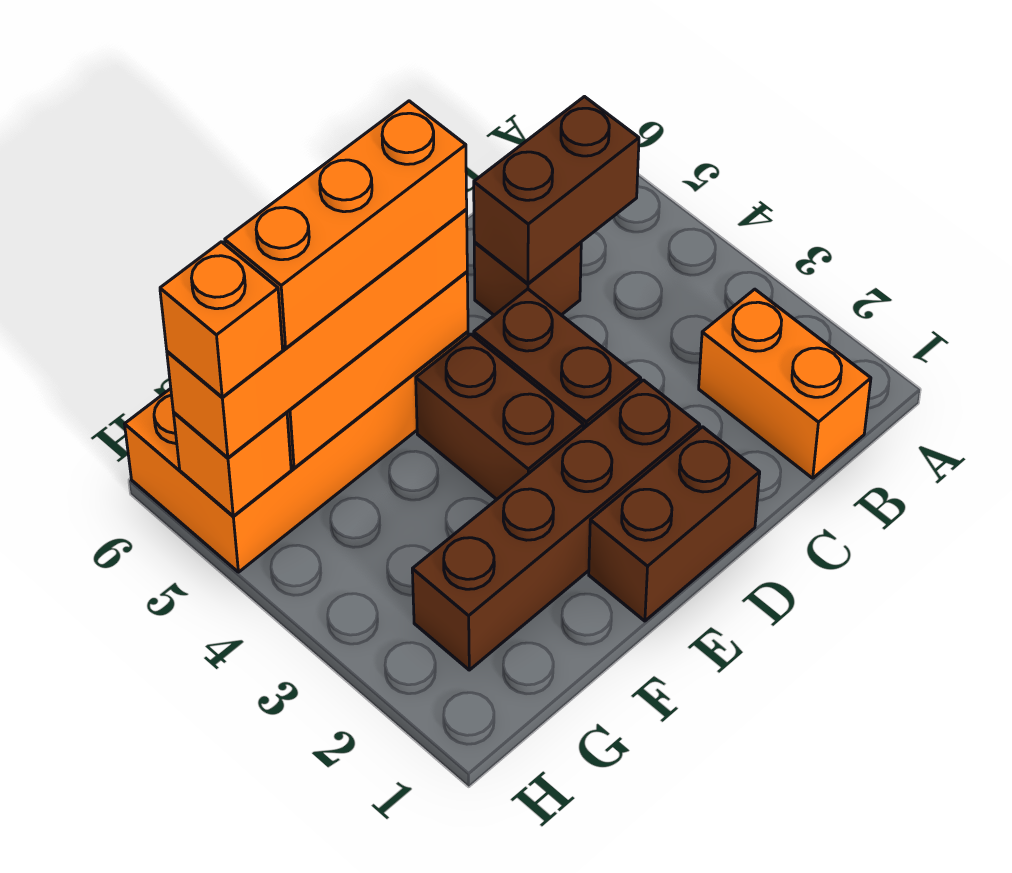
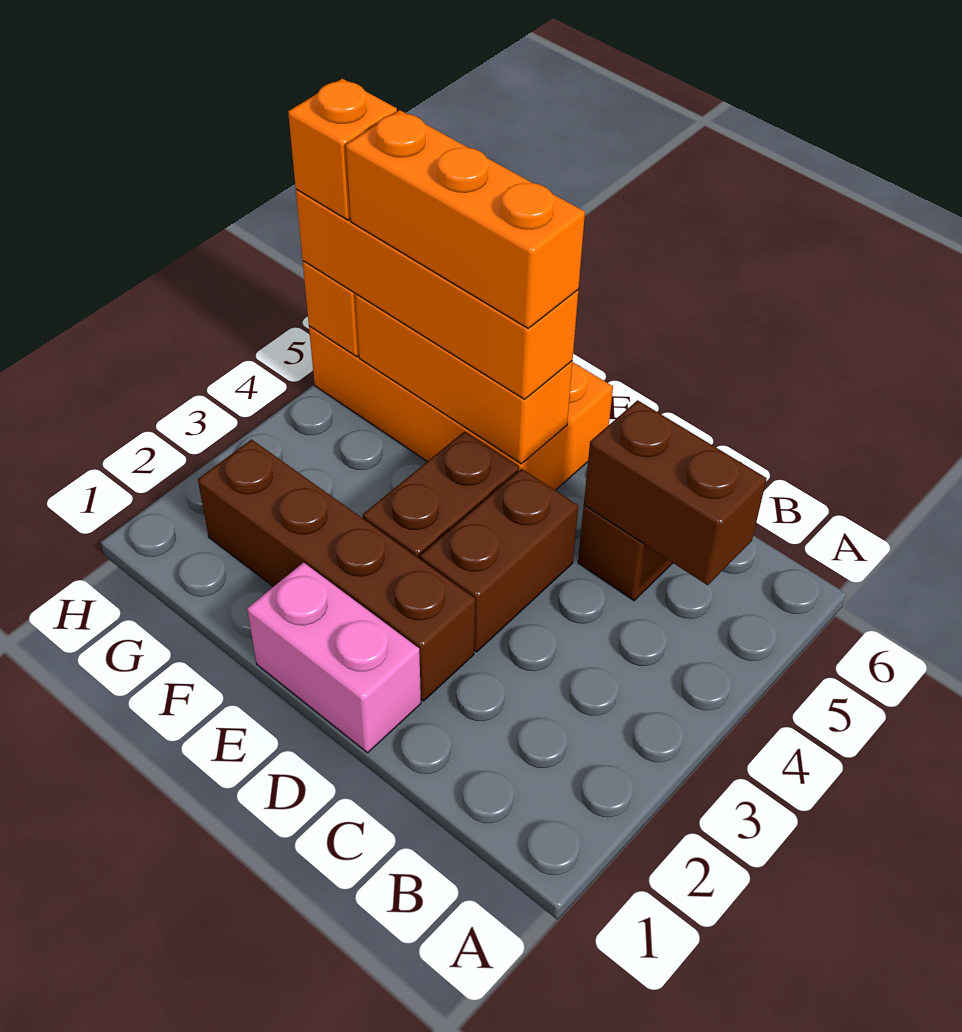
orange brick B1:B2 level 1 -> none
brown brick D1:E1 level 1 -> pink brick D1:E1 level 1

